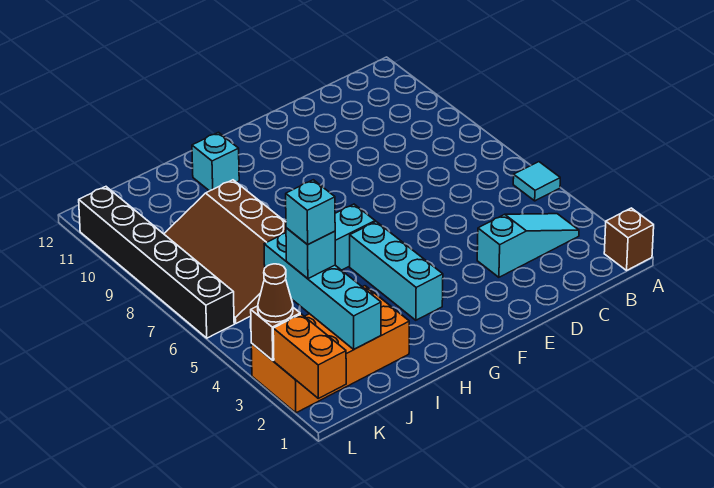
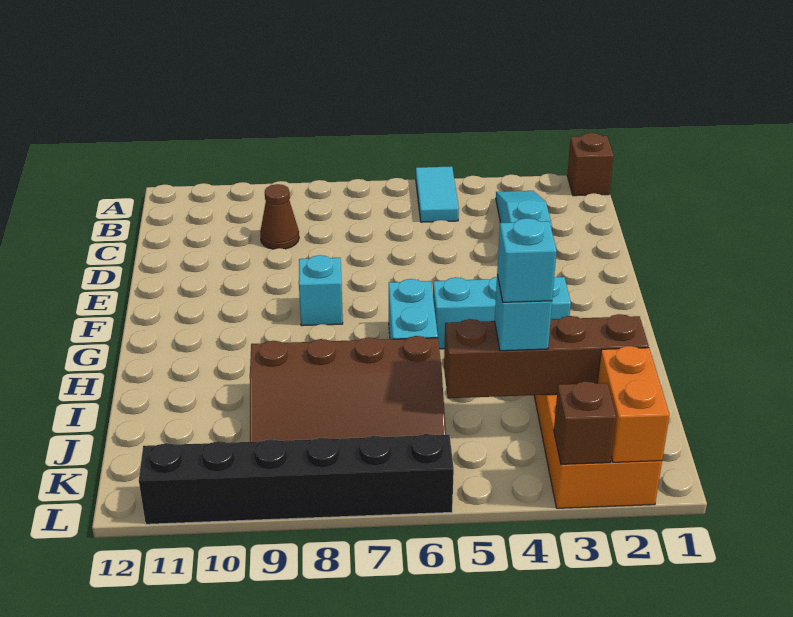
cyan tile A5 level 1 -> cyan tile A5:B5 level 1
cyan brick H11 level 1 -> cyan brick F8 level 1
cyan brick J2:J5 level 2 -> brown brick J2:J5 level 2
orange brick L1:L2 level 2 -> orange brick K2:L2 level 2
brown cone L3 level 3 -> brown cone C9 level 1

